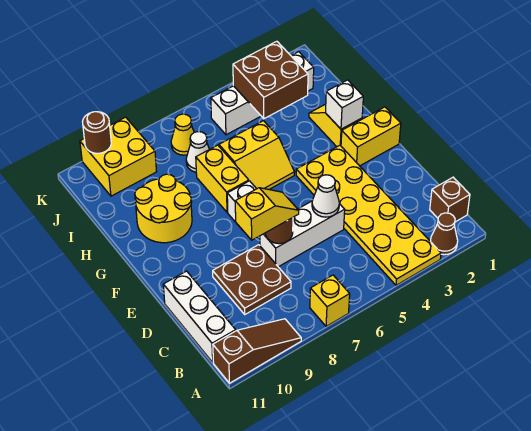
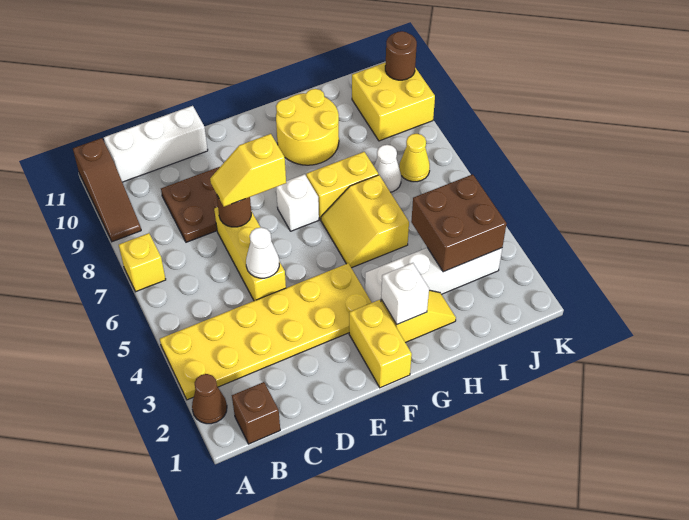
white brick D5:D7 level 1 -> yellow brick D5:D7 level 1
yellow slope D7:D8 level 3 top 8 -> yellow slope D7:E7 level 3 top E
white brick J2:J5 level 1 -> white brick G3:J3 level 1

